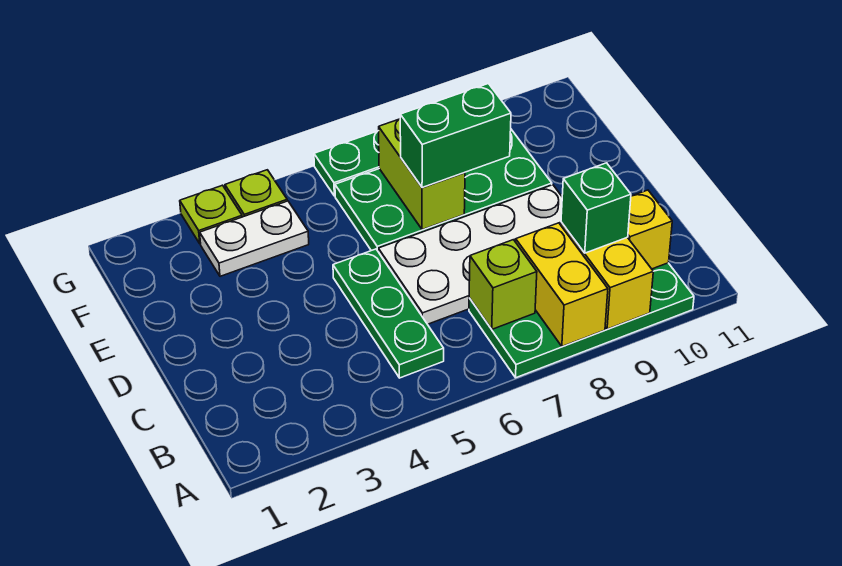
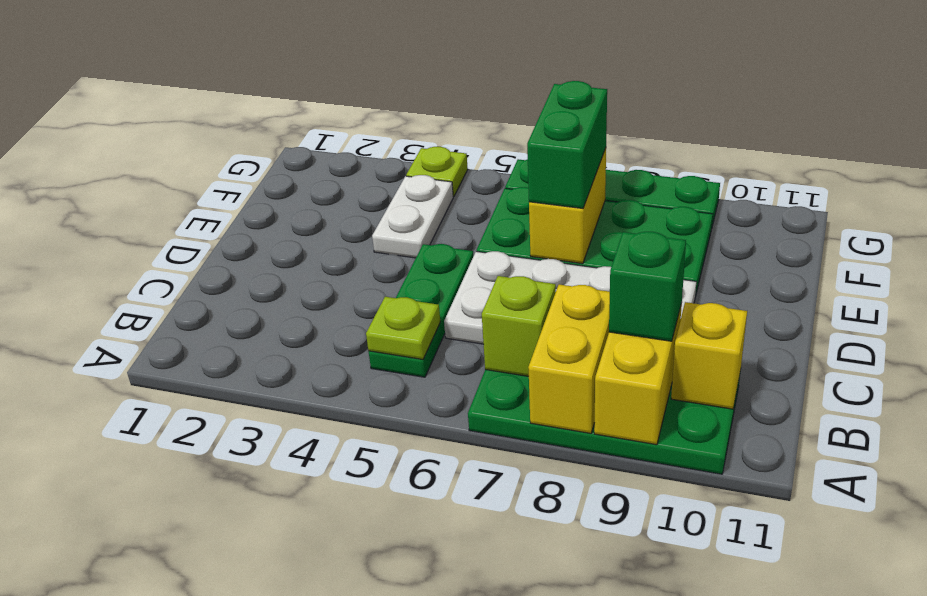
lime brick E7:F7 level 2 -> yellow brick E7:F7 level 2
green brick E7:E8 level 3 -> green brick E7:F7 level 3
white plate F3:F4 level 1 -> white plate E4:F4 level 1
lime plate G3 level 1 -> lime plate B5 level 2

